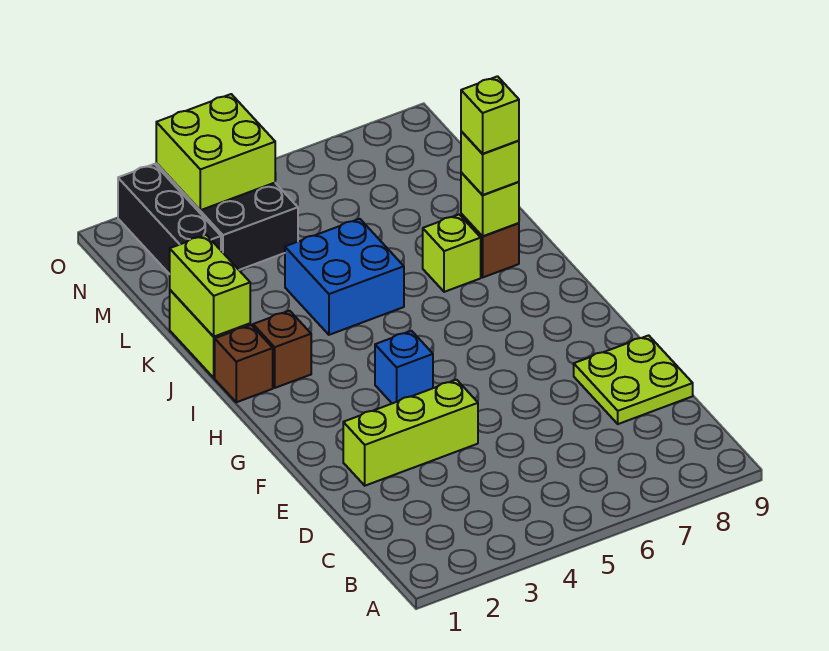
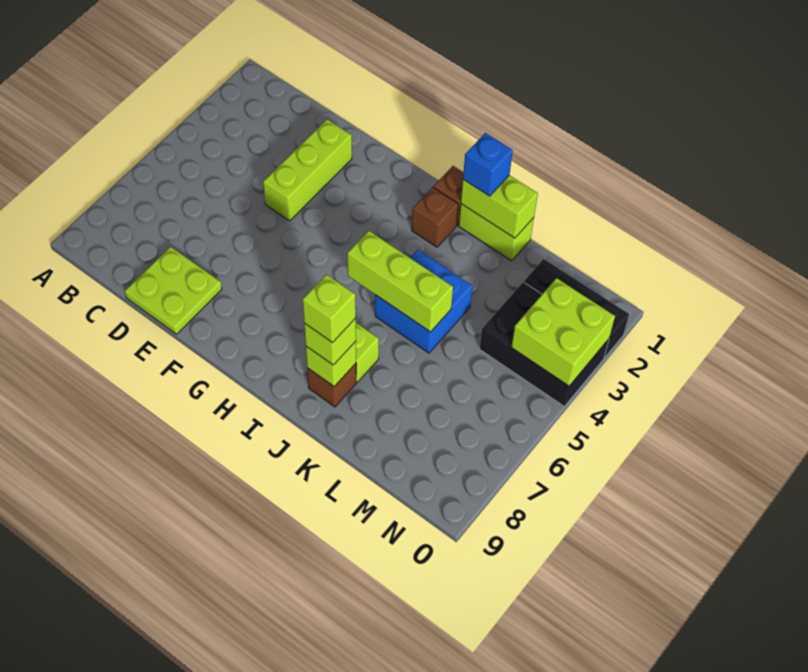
blue brick G4 level 1 -> blue brick J1 level 3
none -> lime brick I5:K5 level 2

